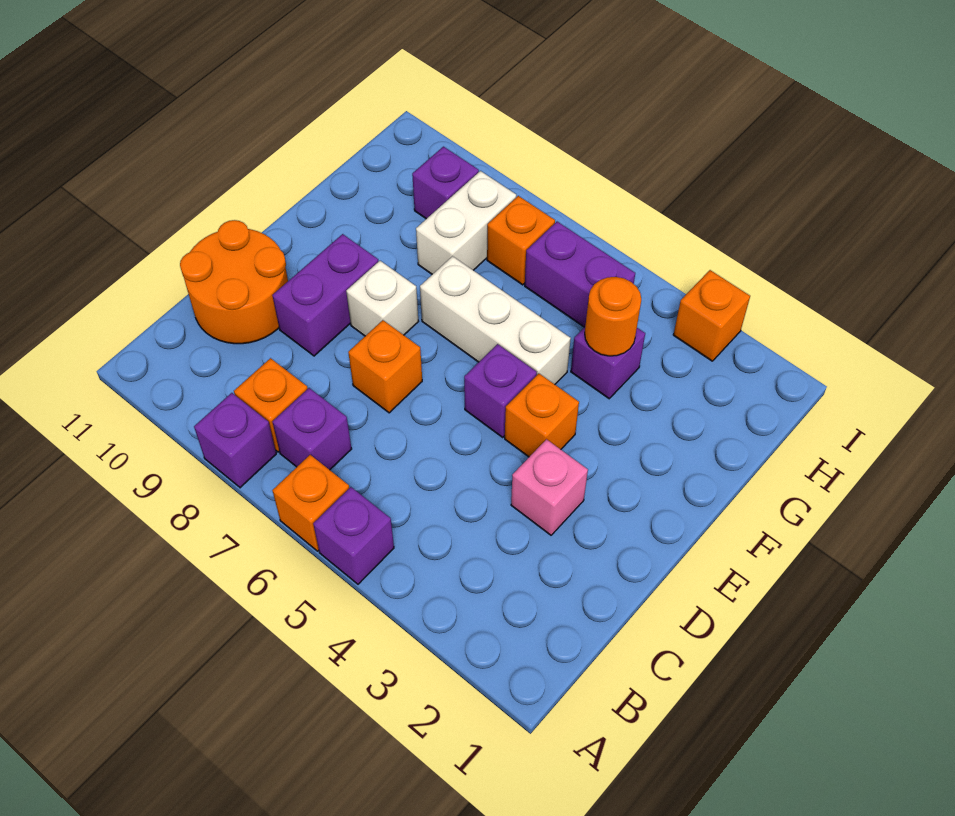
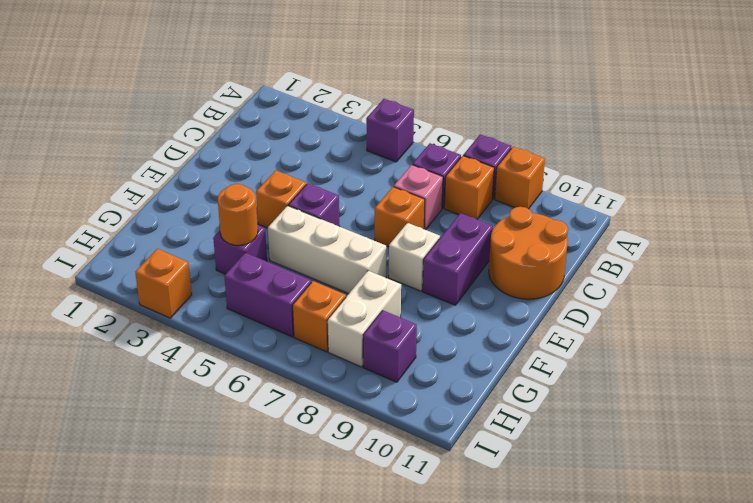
orange brick A6 level 1 -> orange brick A9 level 1
pink brick D3 level 1 -> pink brick C7 level 1

